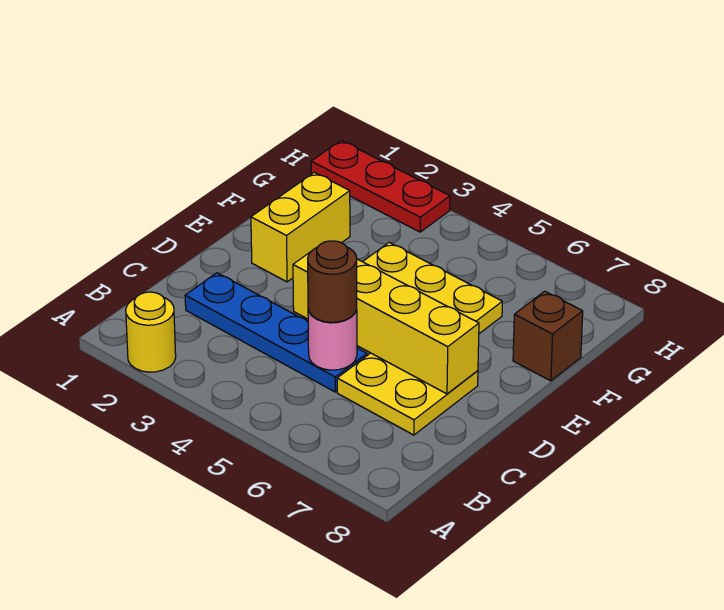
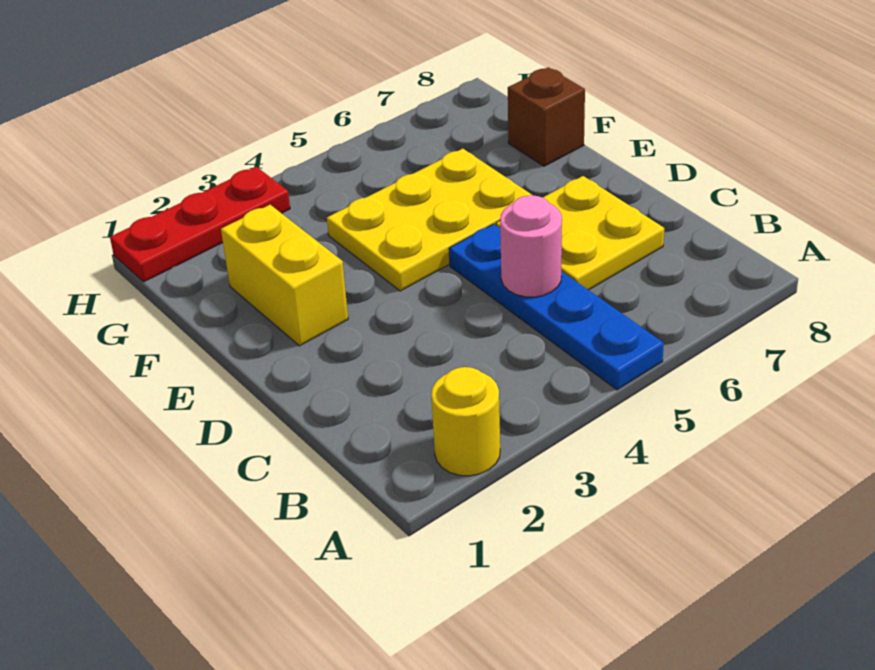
blue plate C2:C5 level 1 -> blue plate A5:D5 level 1
brown round brick C5 level 3 -> none
yellow brick D4:D7 level 2 -> none

